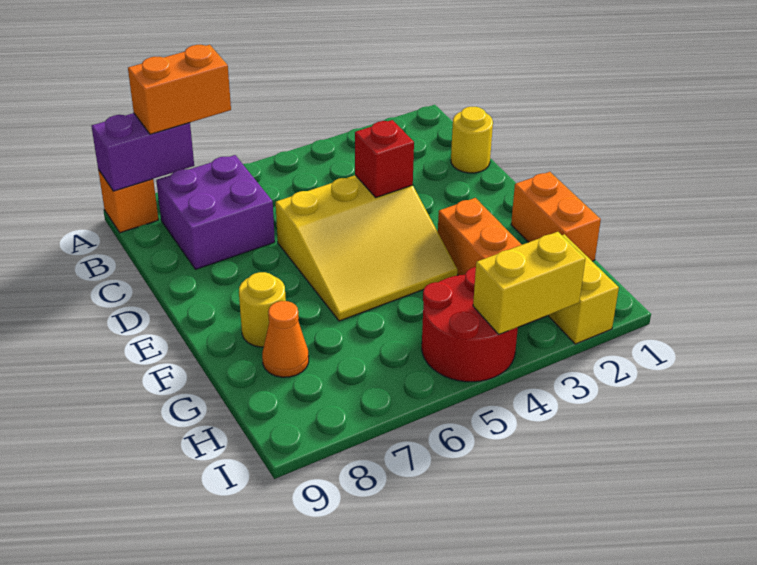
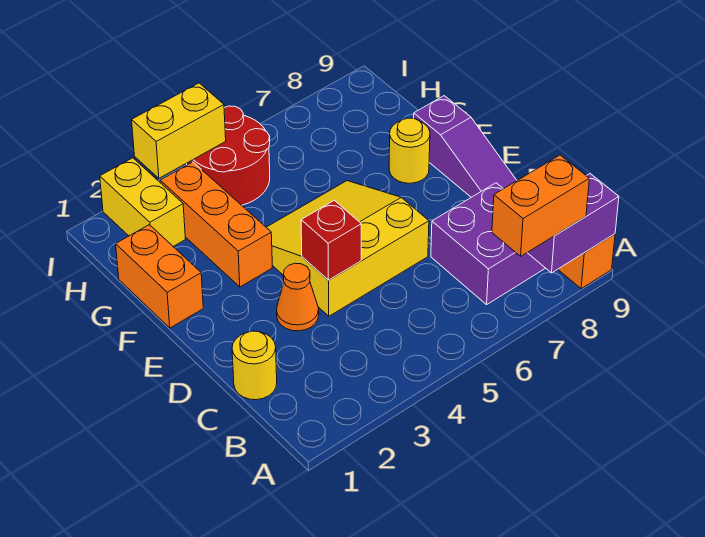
none -> purple slope D9:F9 level 1 top F
orange cone G8 level 1 -> orange cone D3 level 1

